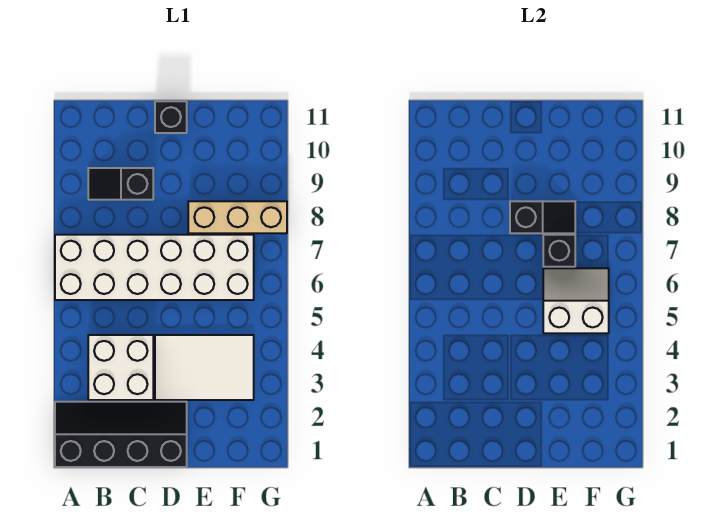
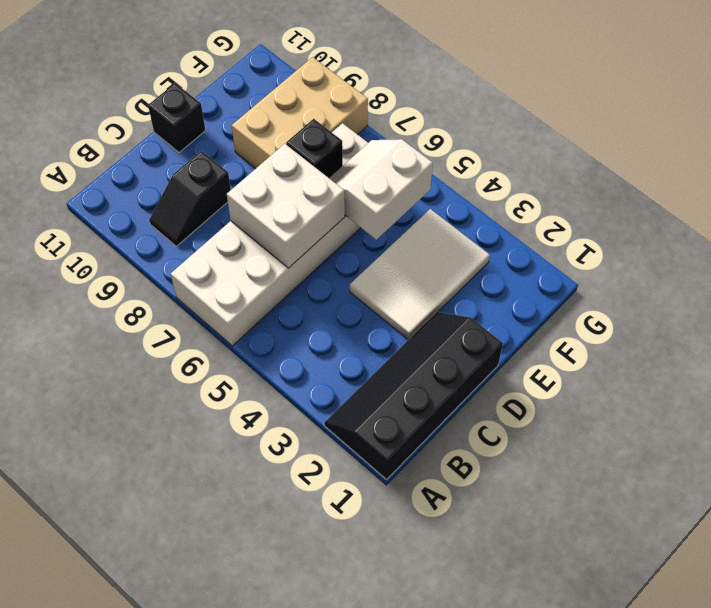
white brick B3:C4 level 1 -> white brick C6:D7 level 2
black slope D8:E8 level 2 top D -> none
tan brick E8:G8 level 1 -> tan brick E8:G9 level 1

